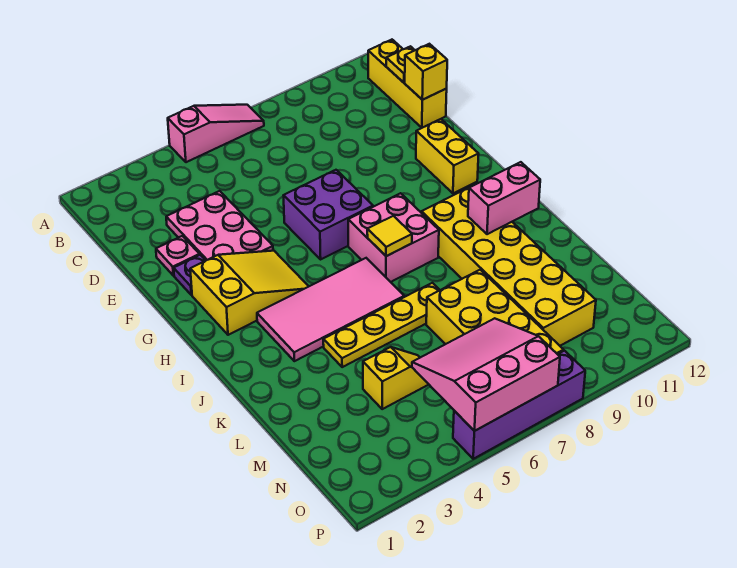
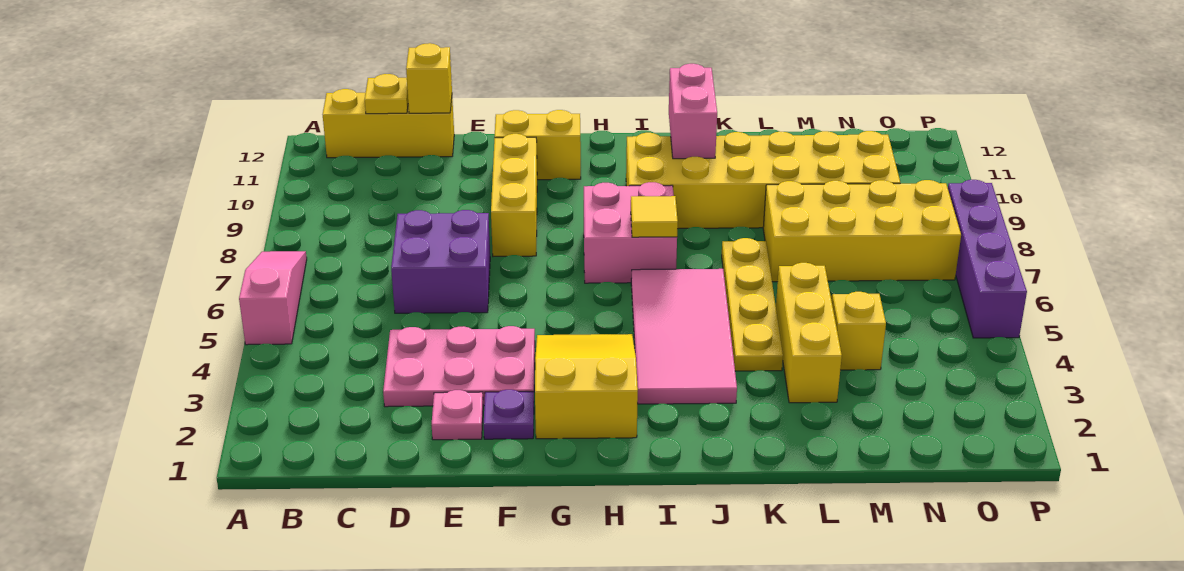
purple brick F6:G7 level 1 -> purple brick D6:E7 level 1
none -> yellow brick F8:F10 level 1
none -> yellow brick L3:L5 level 1
pink slope N5:P7 level 2 top P -> none

